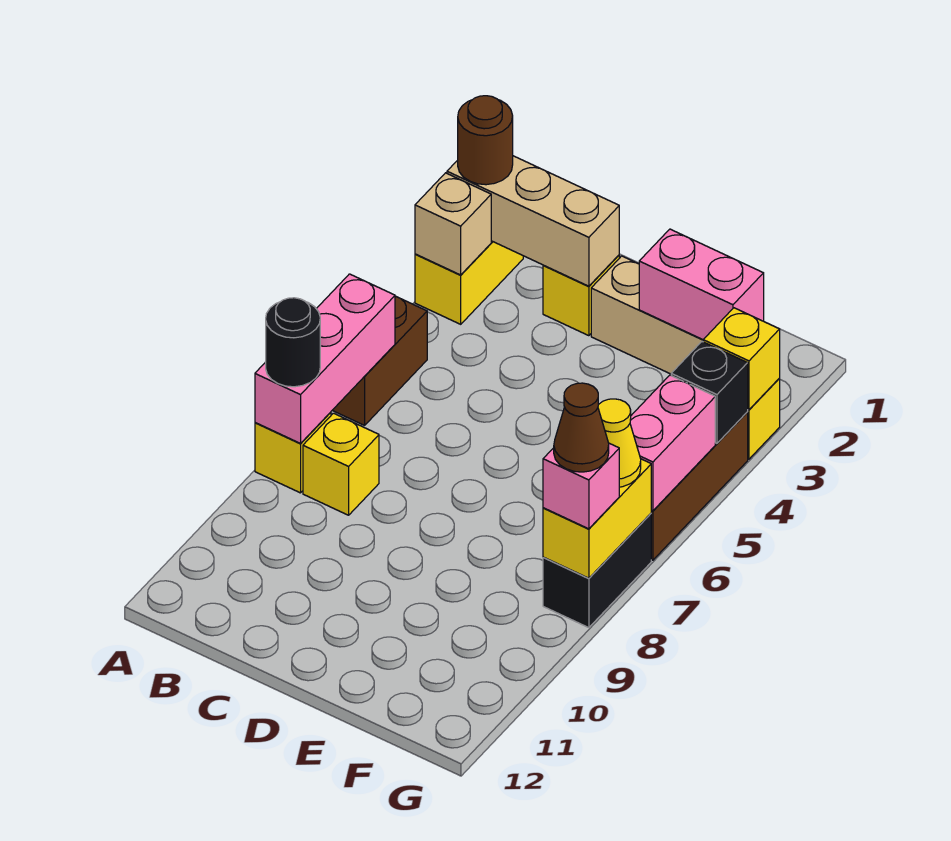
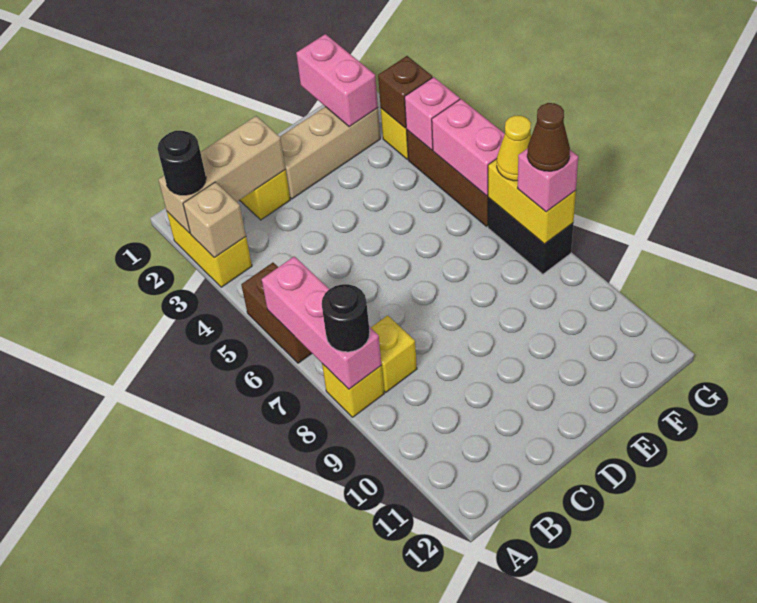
brown round brick A2 level 3 -> black round brick A2 level 3
pink brick E2:F2 level 2 -> pink brick F1:F2 level 2
yellow brick G3 level 2 -> brown brick G3 level 2
black brick G4 level 2 -> pink brick G4 level 2

